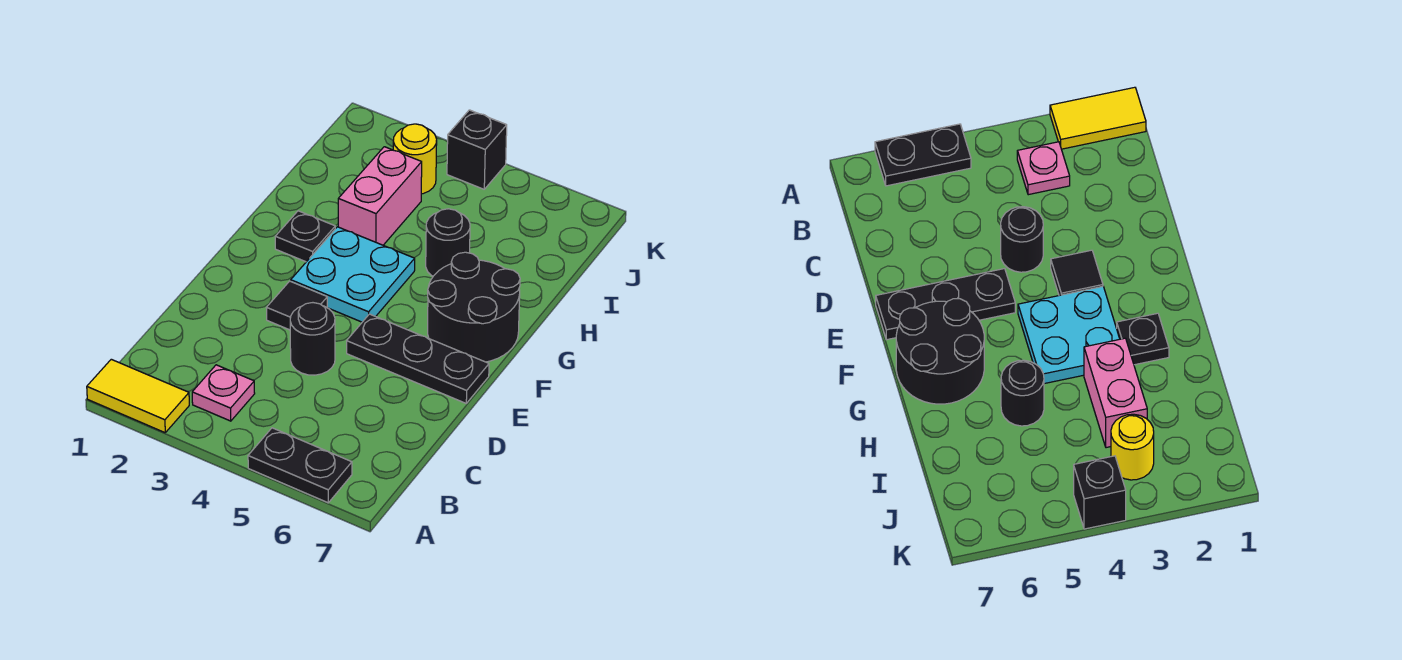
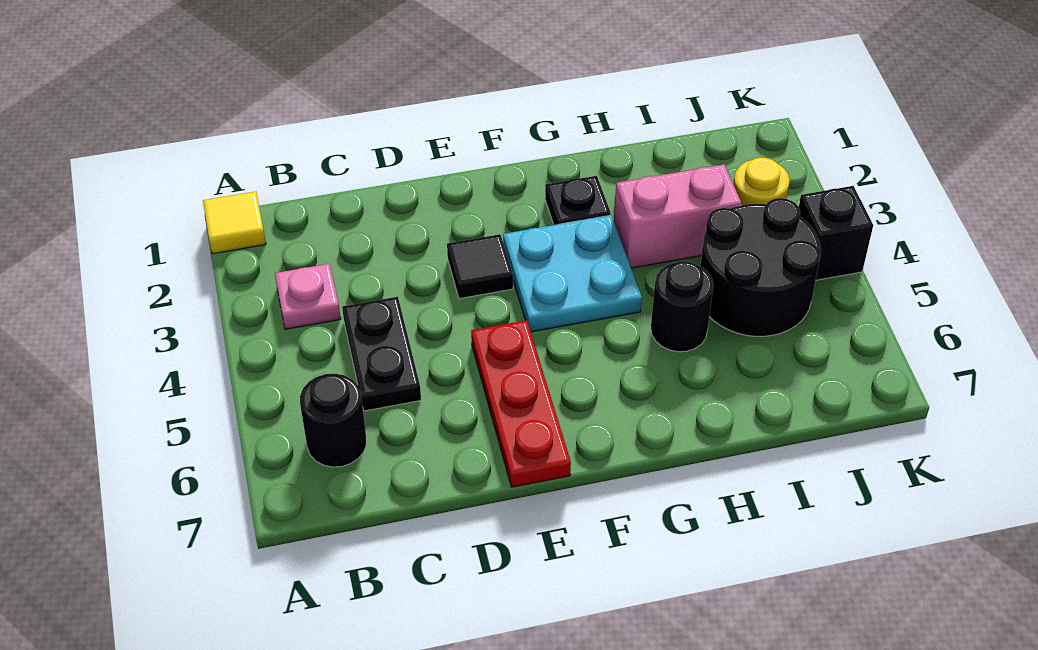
yellow tile A1:A2 level 1 -> yellow tile A1 level 1
black plate A5:A6 level 1 -> black plate C4:C5 level 1
black round brick D4 level 1 -> black round brick B6 level 1
black plate E5:E7 level 1 -> red plate E5:E7 level 1
black round brick F6:G7 level 1 -> black round brick I4:J5 level 1

